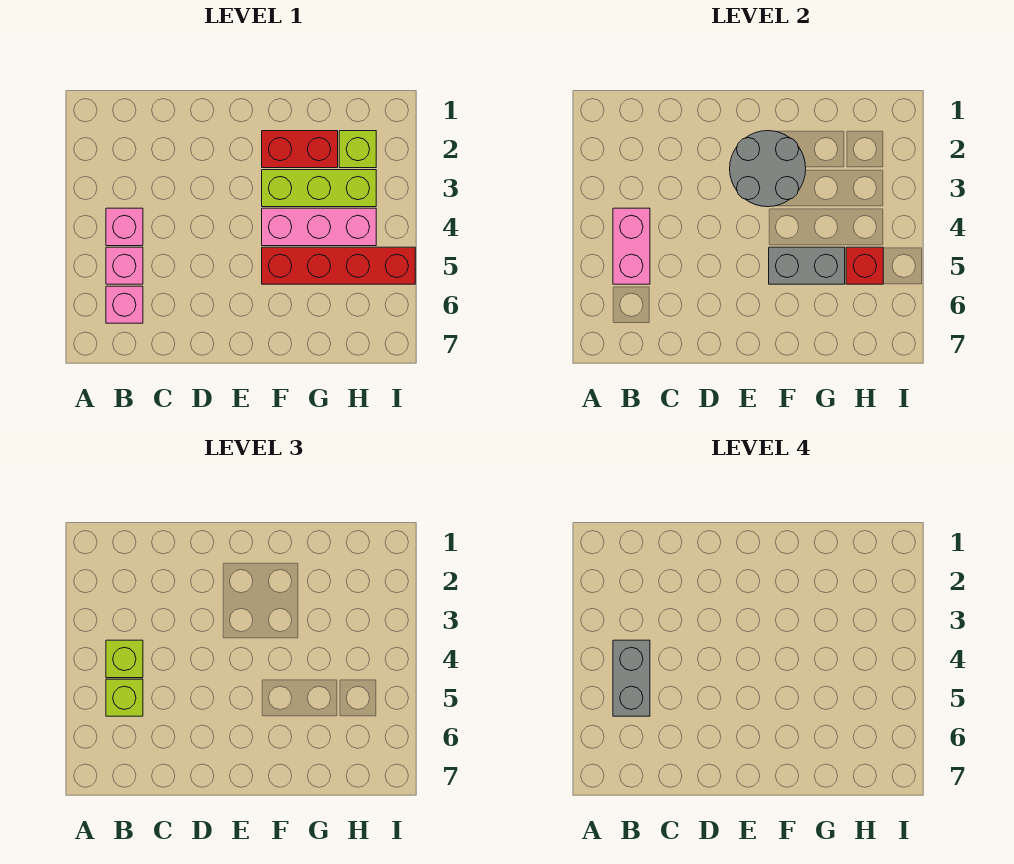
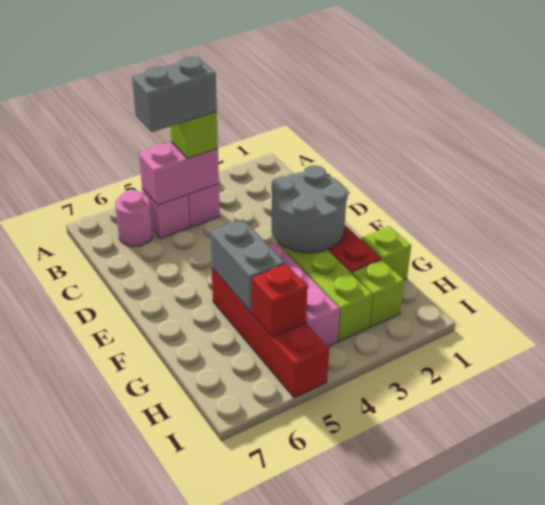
lime brick B5 level 3 -> lime brick G1 level 1
pink brick B6 level 1 -> pink round brick B6 level 1

